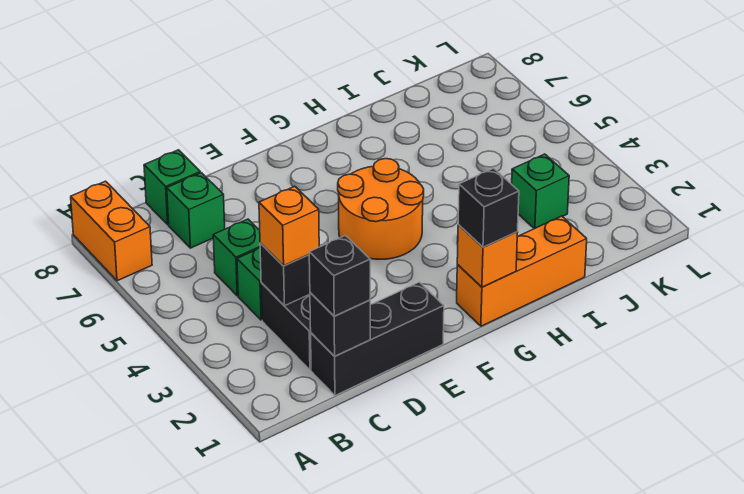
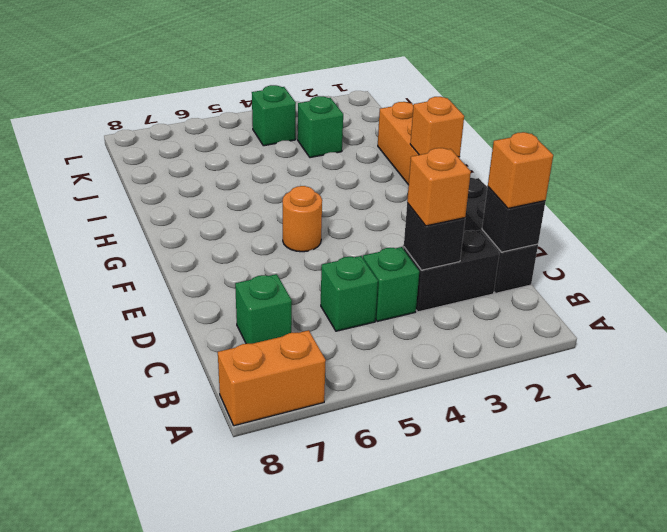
black brick C1 level 3 -> orange brick C1 level 3
green brick C8 level 1 -> green brick K4 level 1
orange round brick F4:G5 level 1 -> orange round brick F5 level 1
black brick G1 level 3 -> none

